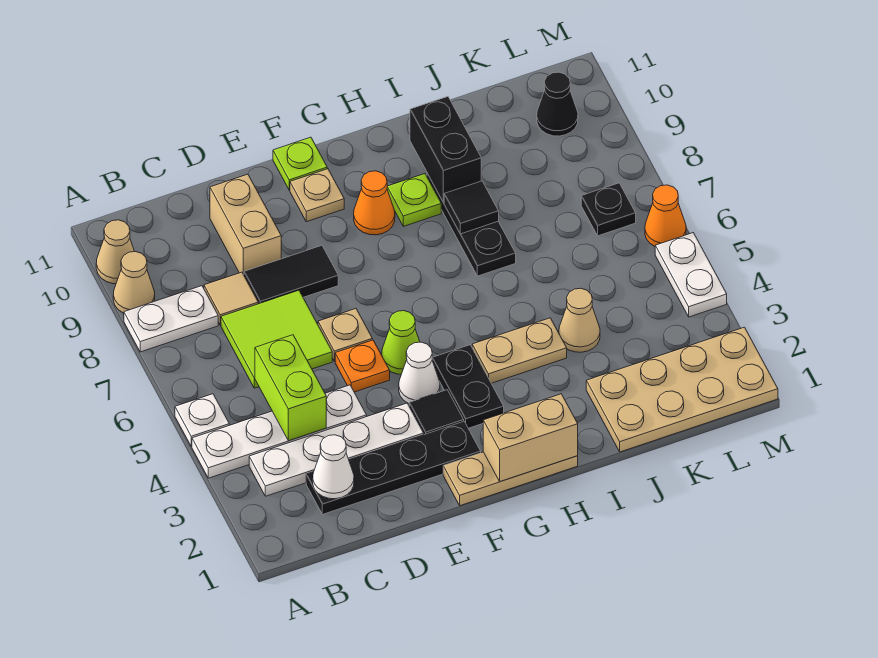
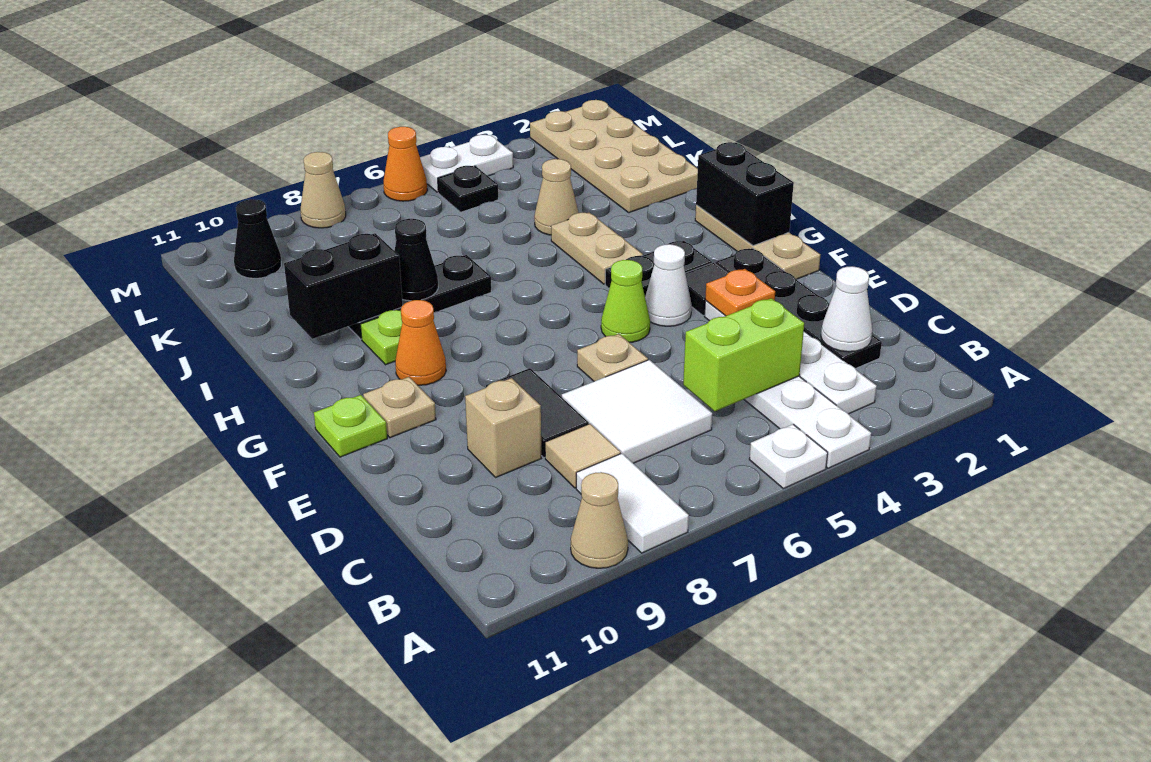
white plate A8:B8 level 1 -> white tile A8:B8 level 1
tan cone A10 level 1 -> tan cone M8 level 1
lime tile C6:D7 level 1 -> white tile C6:D7 level 1
tan brick D9:D10 level 1 -> tan brick D9 level 1
orange plate E5 level 1 -> orange plate E3 level 2
tan brick G1:H1 level 2 -> black brick G1:H1 level 2
black tile I8 level 2 -> black cone I8 level 2
black plate L7 level 1 -> black plate L5 level 1

